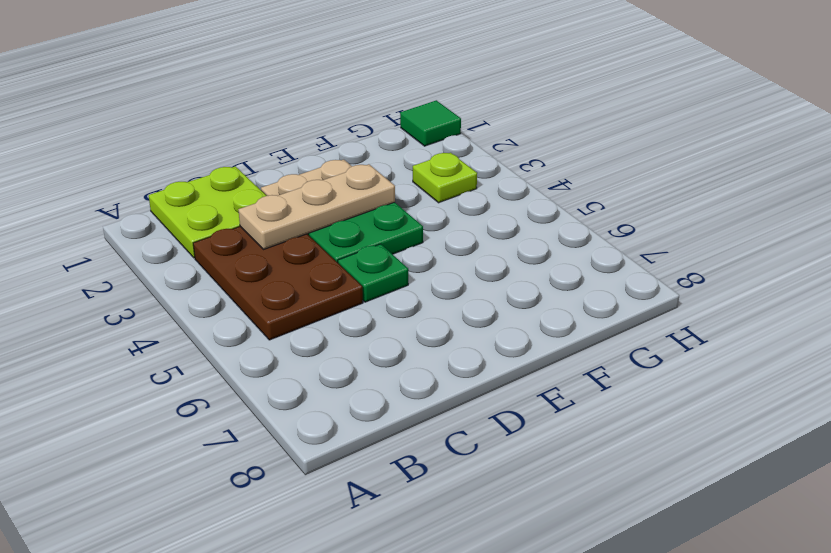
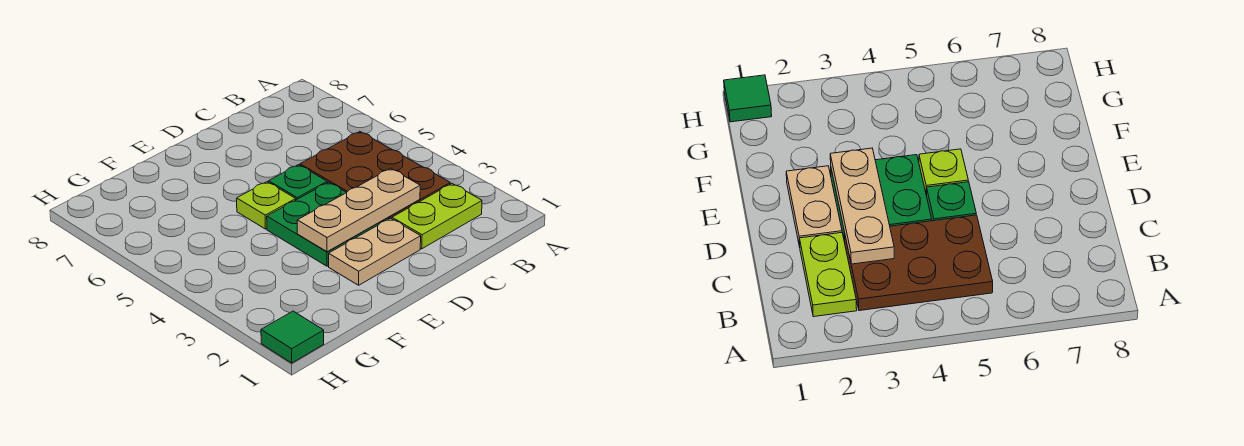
lime plate B1:C2 level 1 -> lime plate B2:C2 level 1
lime plate G3 level 1 -> lime plate E5 level 1

